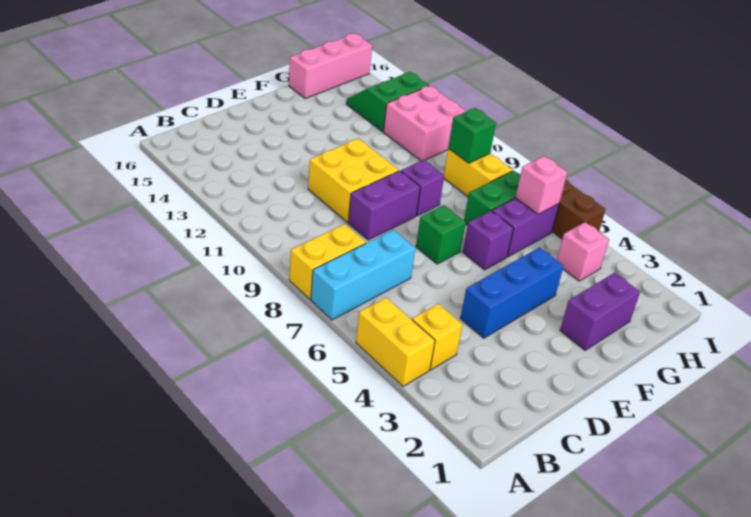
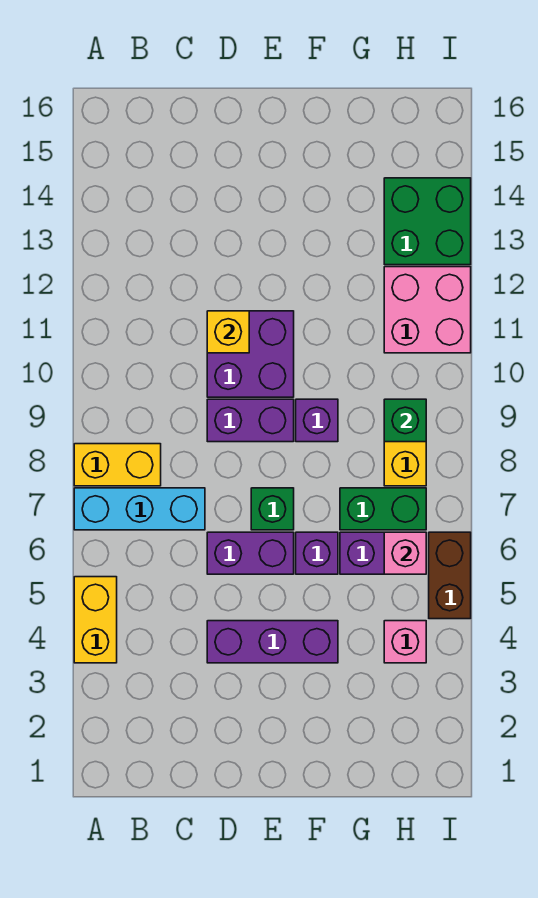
yellow brick B4 level 1 -> yellow brick D11 level 2
blue brick D4:F4 level 1 -> purple brick D4:F4 level 1
yellow brick D10:E11 level 1 -> purple brick D10:E11 level 1
purple brick F2:G2 level 1 -> purple brick D6:E6 level 1
pink brick G16:I16 level 1 -> none
green slope H13:I14 level 1 top 13 -> green brick H13:I14 level 1

